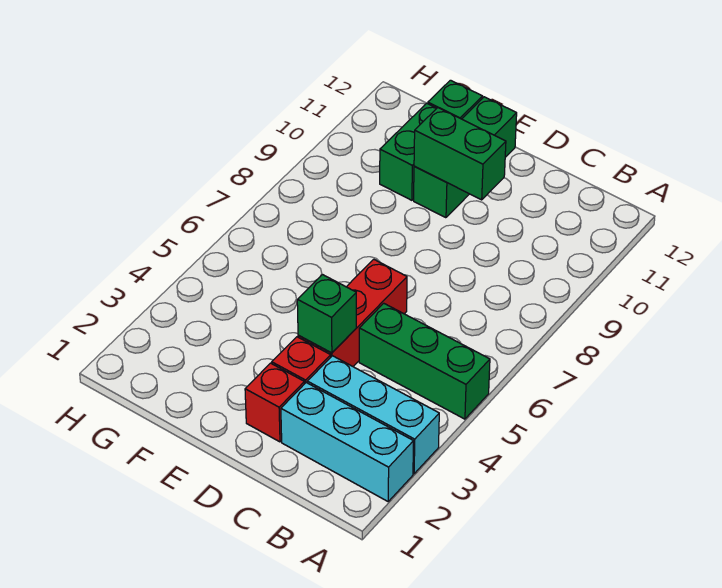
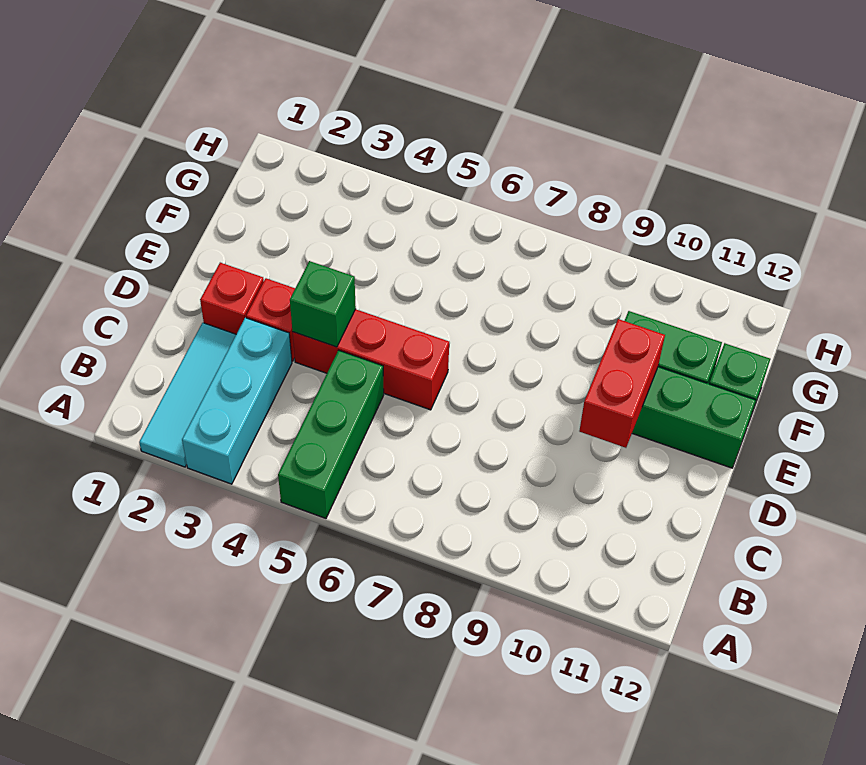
cyan brick A2:C2 level 1 -> cyan tile A2:C2 level 1
green brick D10:E10 level 2 -> red brick D10:E10 level 2

